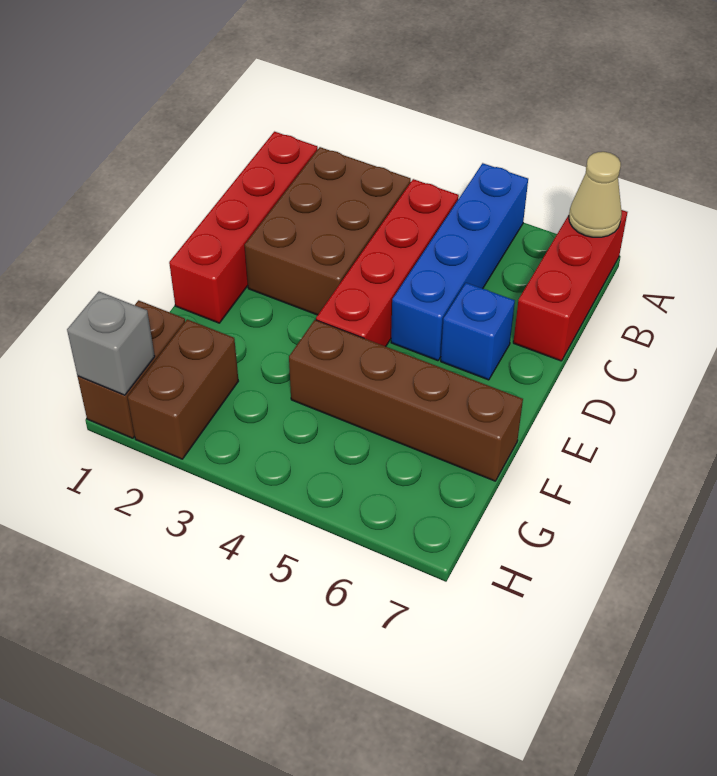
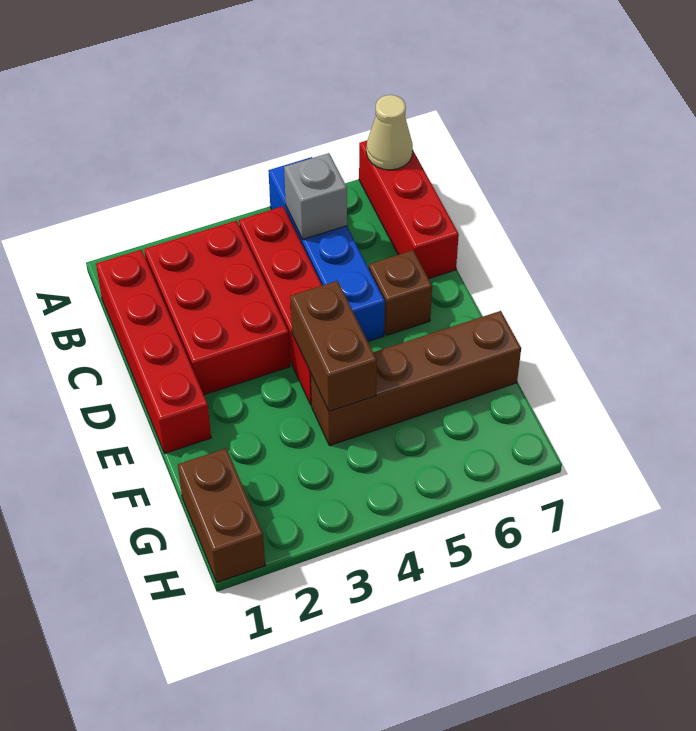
brown brick B2:D3 level 1 -> red brick B2:D3 level 1
blue brick D6 level 1 -> brown brick D6 level 1
brown brick G2:H2 level 1 -> brown brick E4:F4 level 2
grey brick H1 level 2 -> grey brick B5 level 2

